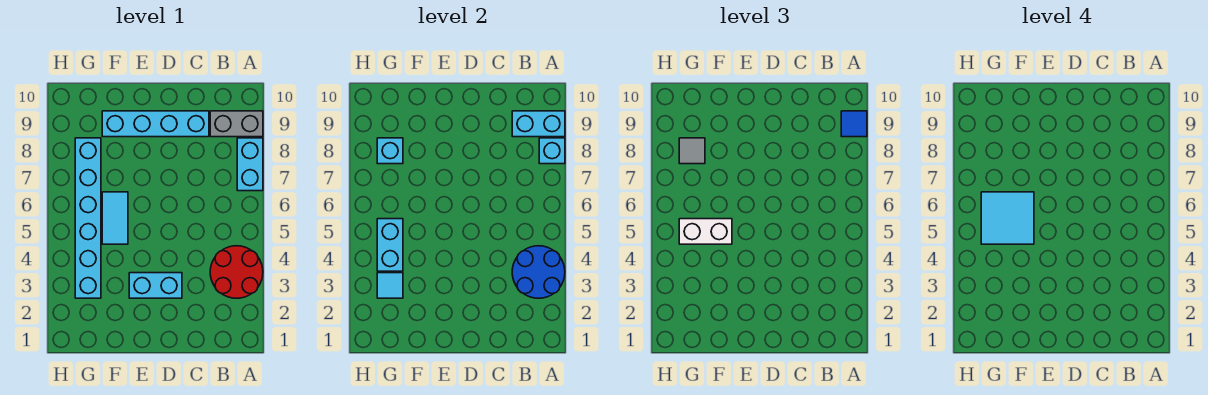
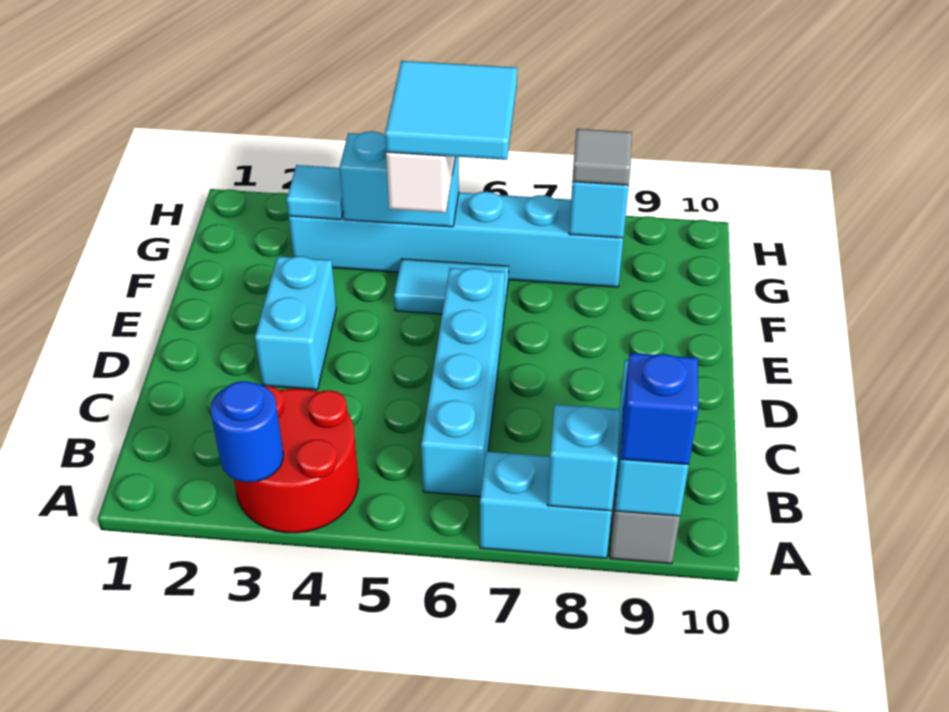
blue round brick A3:B4 level 2 -> blue round brick A3 level 2
blue tile A9 level 3 -> blue brick A9 level 3
cyan brick C9:F9 level 1 -> cyan brick B6:E6 level 1

